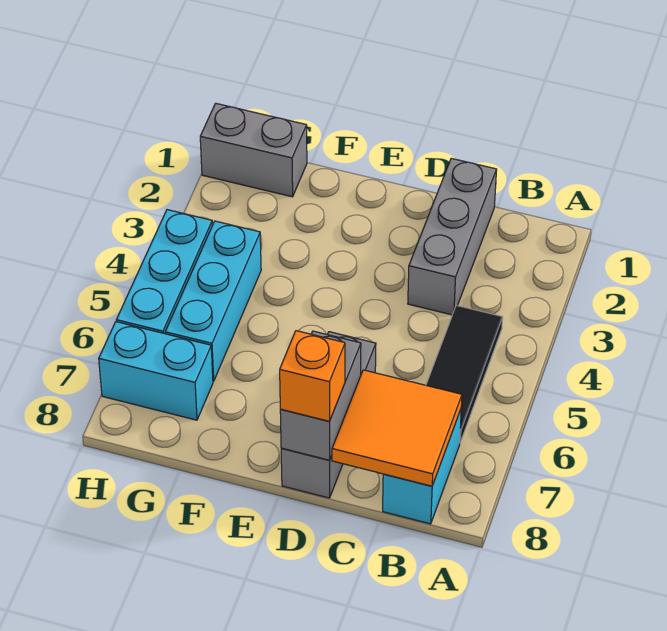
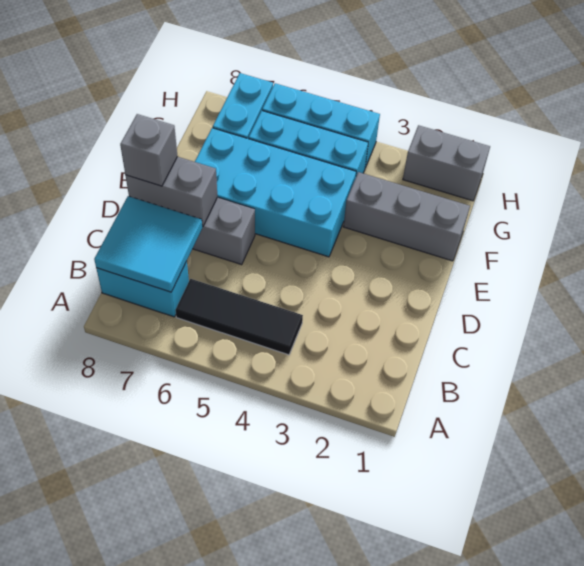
orange tile B7:C8 level 2 -> cyan tile B7:C8 level 2
grey brick C1:C3 level 1 -> grey brick F1:F3 level 1
orange brick D8 level 3 -> grey brick D8 level 3
none -> cyan brick E4:F7 level 1
grey brick G1:H1 level 1 -> grey brick H1:H2 level 1

